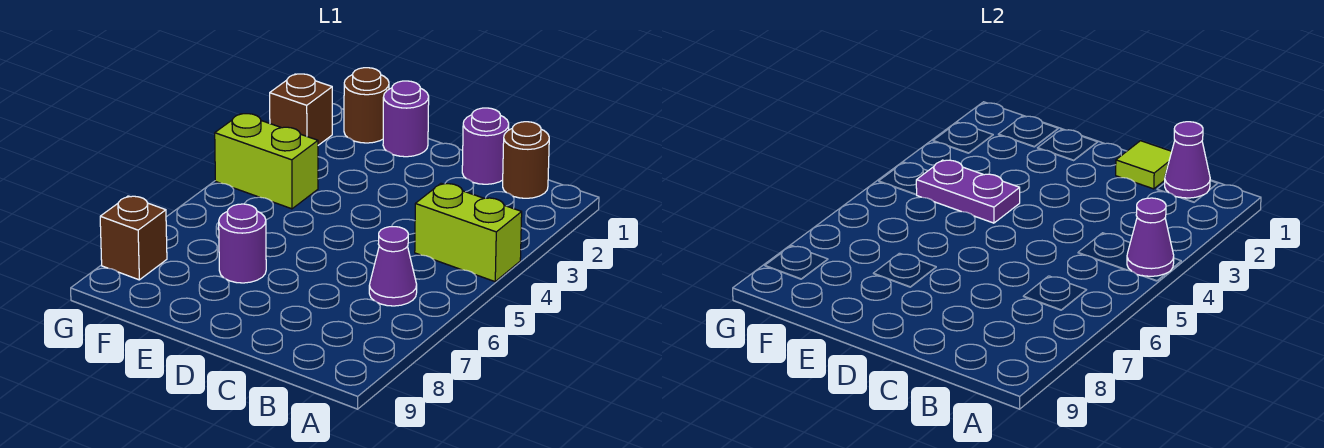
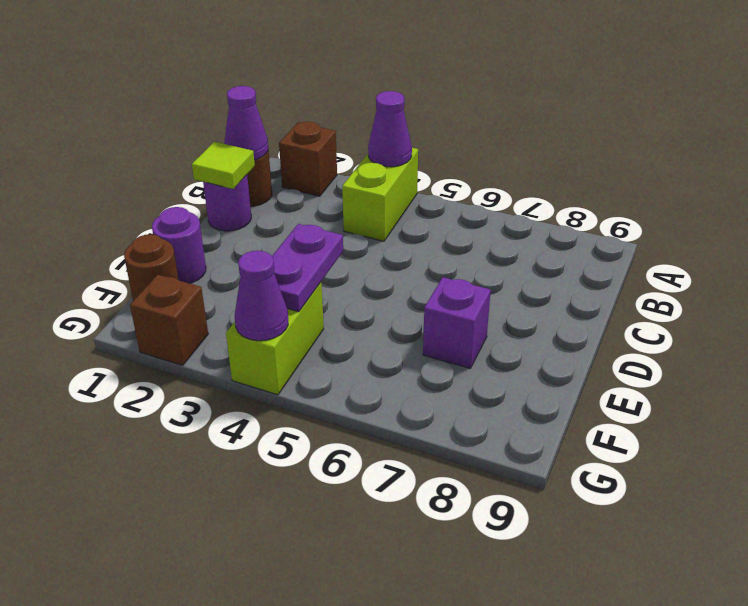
purple cone B6 level 1 -> purple cone G4 level 2
purple round brick E7 level 1 -> purple brick E7 level 1
brown brick G8 level 1 -> brown brick A2 level 1

